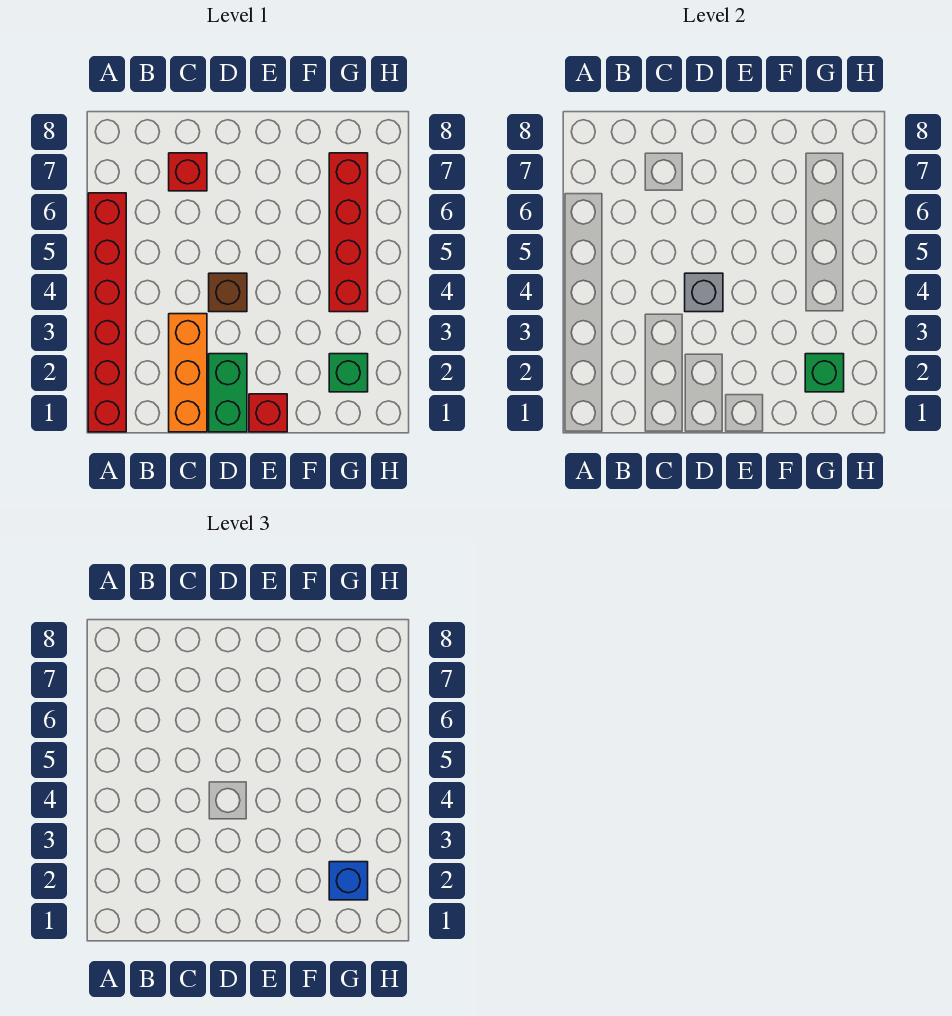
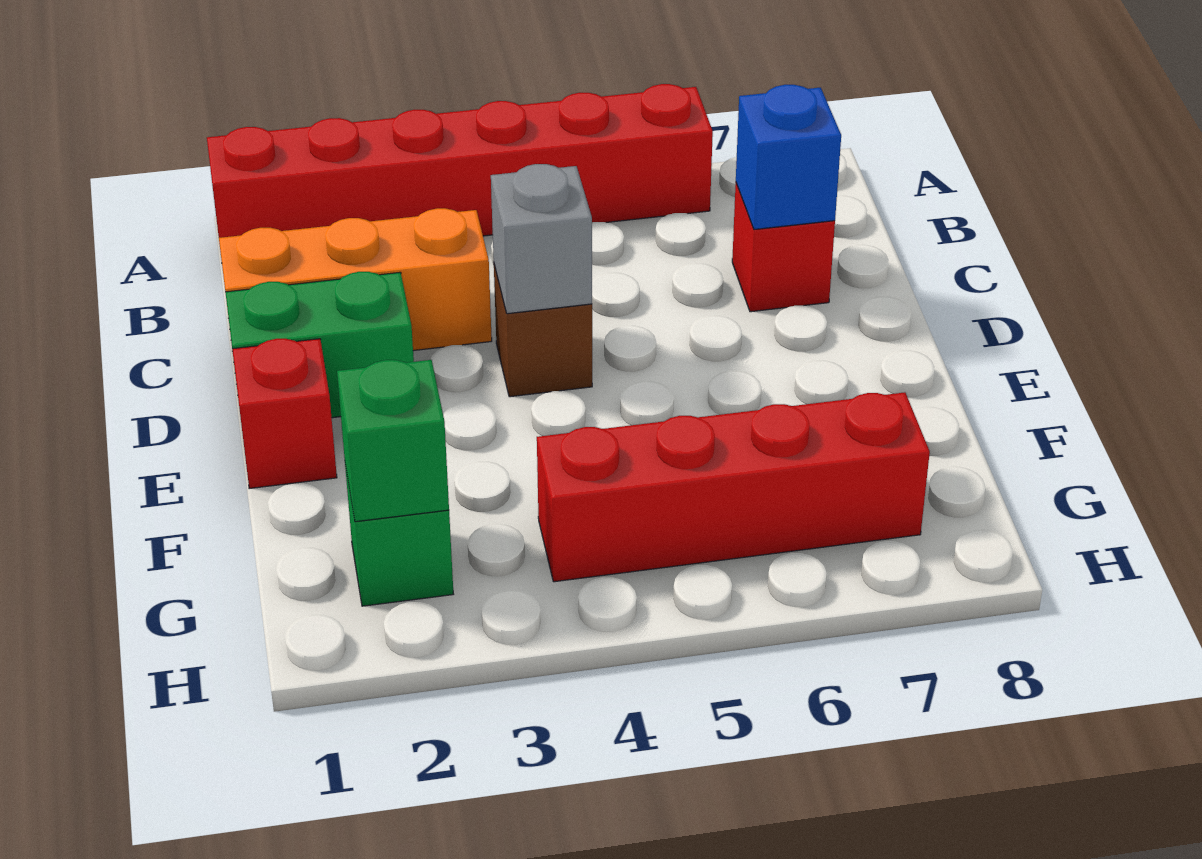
blue brick G2 level 3 -> blue brick C7 level 2

